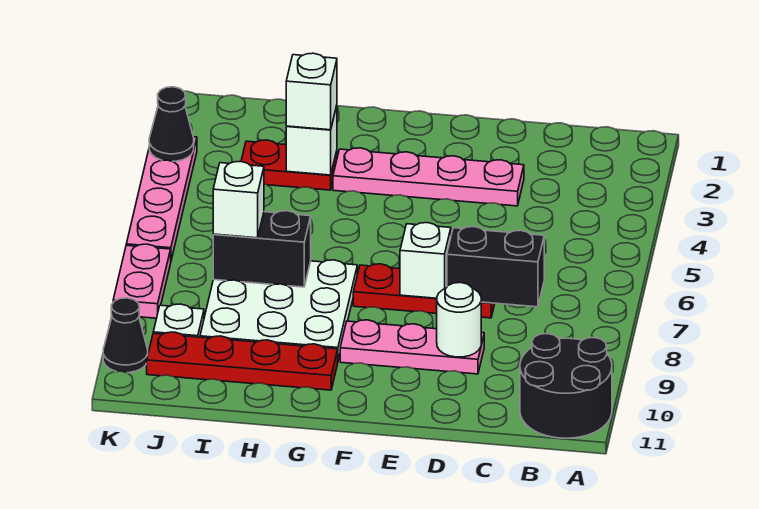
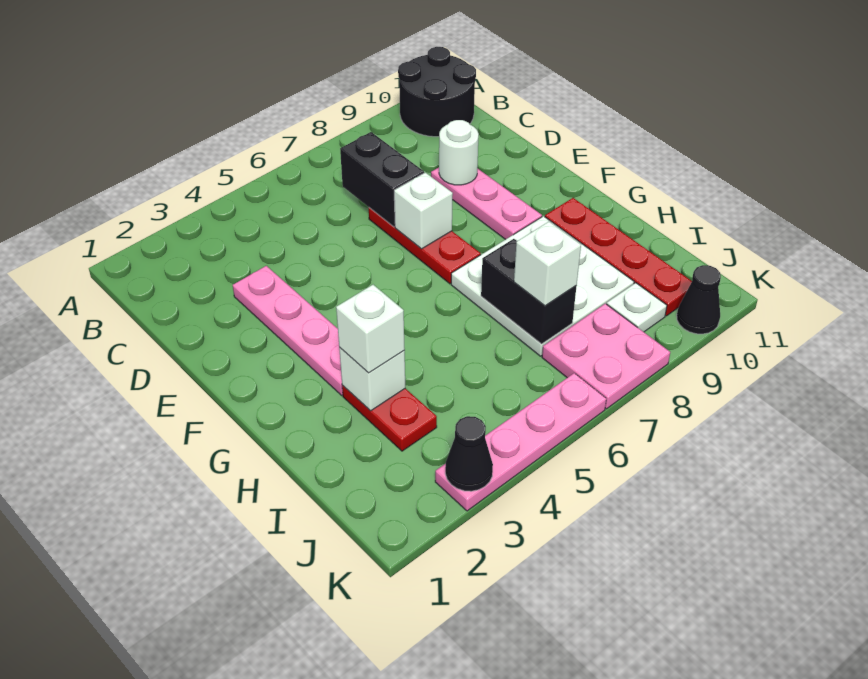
pink plate K7:K8 level 1 -> pink plate J7:K8 level 1

